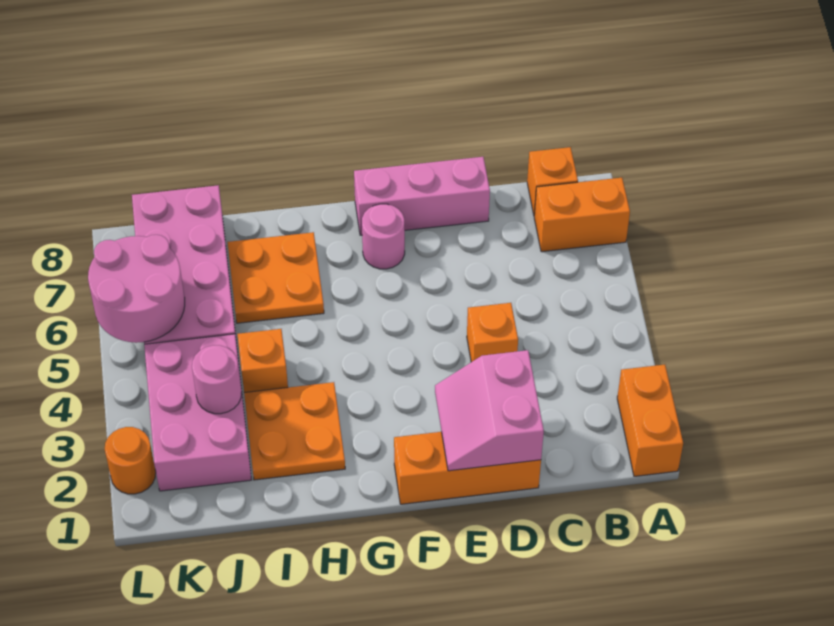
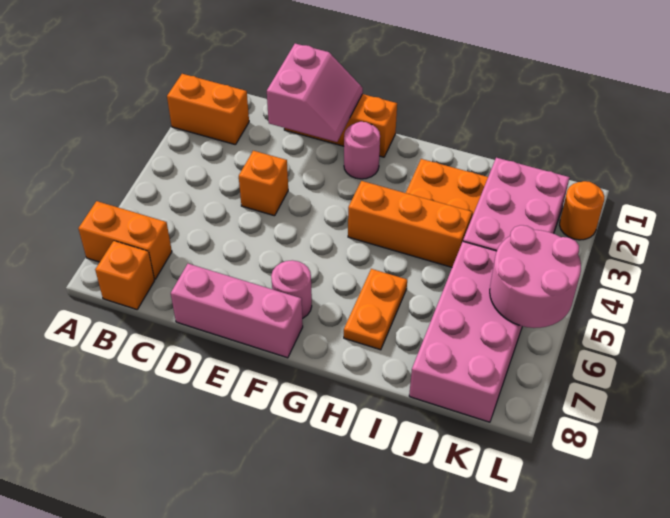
orange brick A1:A2 level 1 -> orange brick A2:B2 level 1
orange plate H6:I7 level 1 -> orange plate H6:H7 level 1
orange brick I4 level 1 -> orange brick G4:I4 level 1
pink round brick J3 level 2 -> pink round brick F2 level 1

